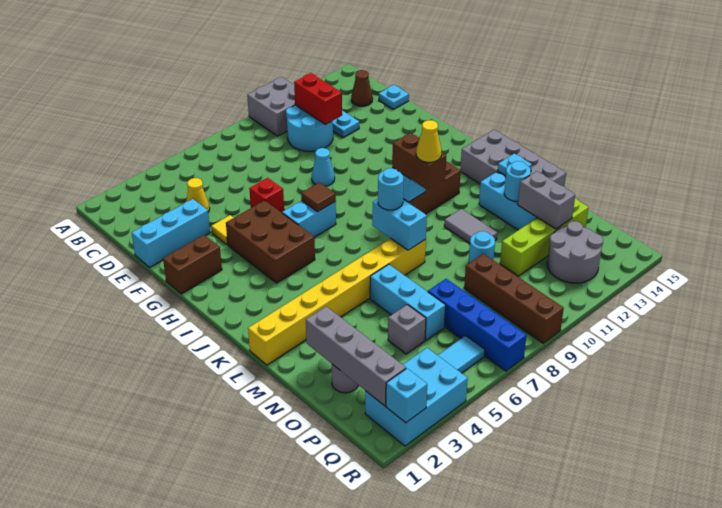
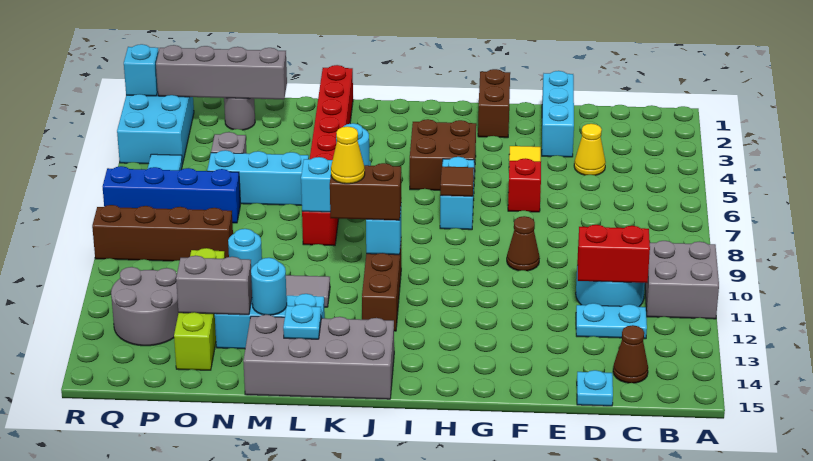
cyan cone F9 level 1 -> brown cone F9 level 1
brown brick G4:I5 level 1 -> brown brick H4:I5 level 1
yellow brick L1:L8 level 1 -> red brick L1:L8 level 1

